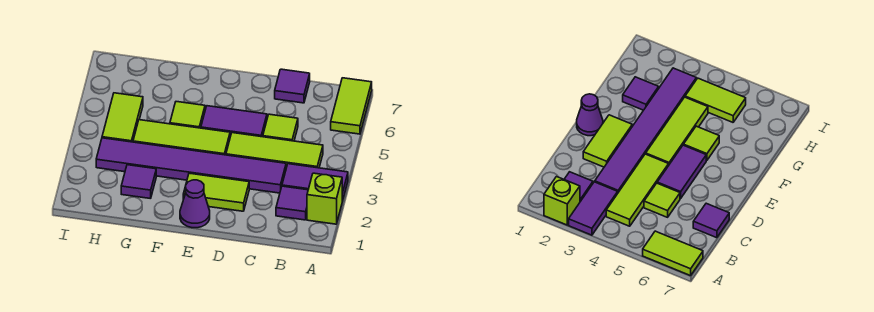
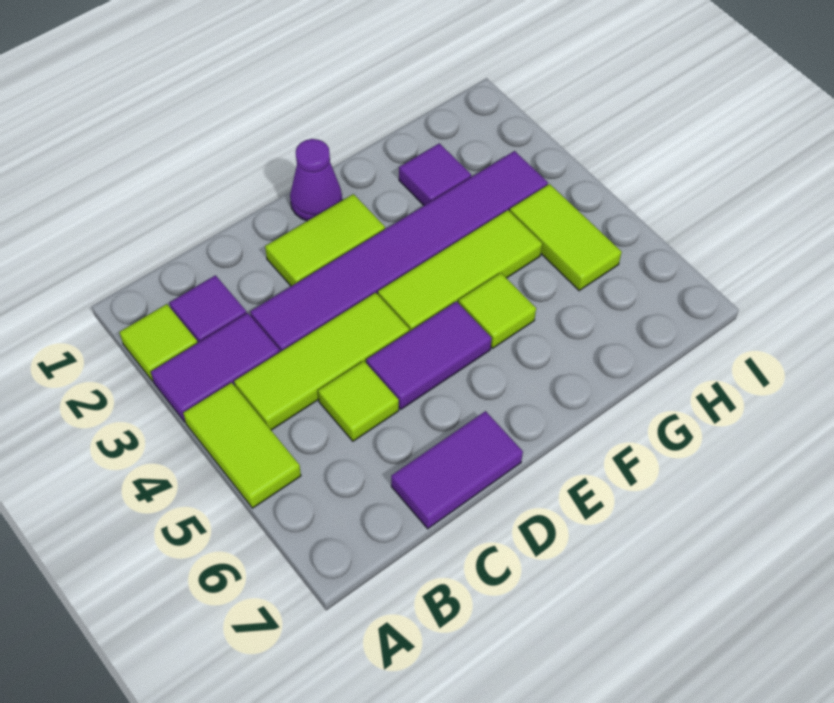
lime brick A2 level 1 -> lime tile A2 level 1
lime tile A6:A7 level 1 -> lime tile A4:A5 level 1
purple tile C7 level 1 -> purple tile C7:D7 level 1

